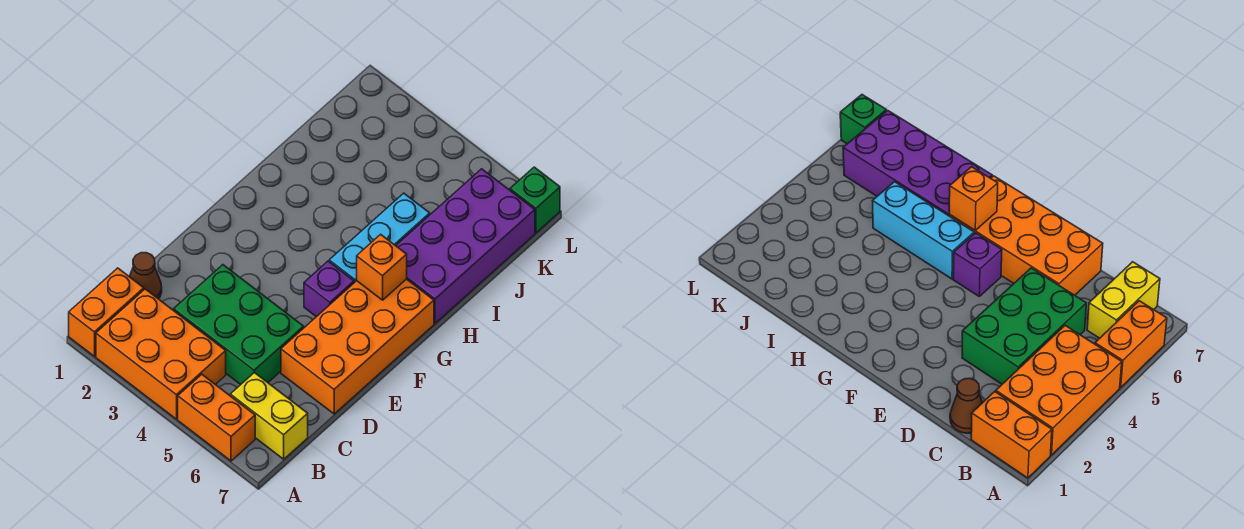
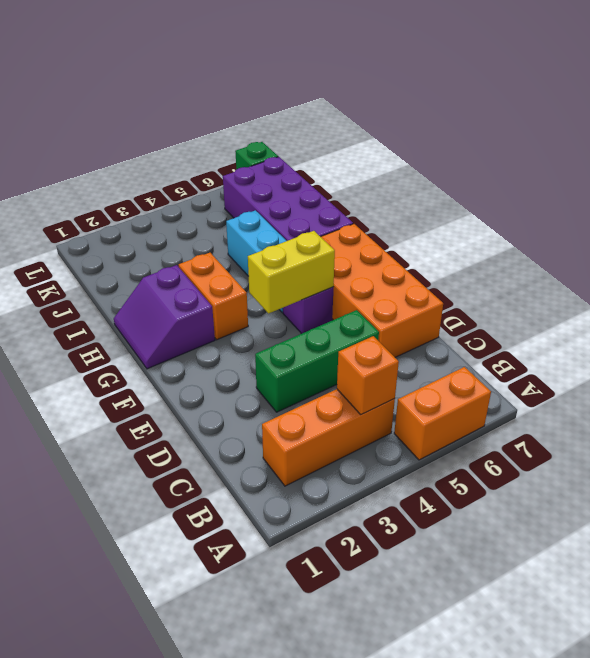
orange brick A1:B1 level 1 -> orange brick G3:H3 level 1
orange brick A2:B4 level 1 -> orange brick B2:B4 level 1
yellow brick B6:B7 level 1 -> yellow brick F4:F5 level 2
brown cone C1 level 1 -> none
green brick C3:D5 level 1 -> green brick D3:D5 level 1
none -> purple slope G1:H2 level 1 top 2
orange brick G6 level 2 -> orange brick B4 level 2

